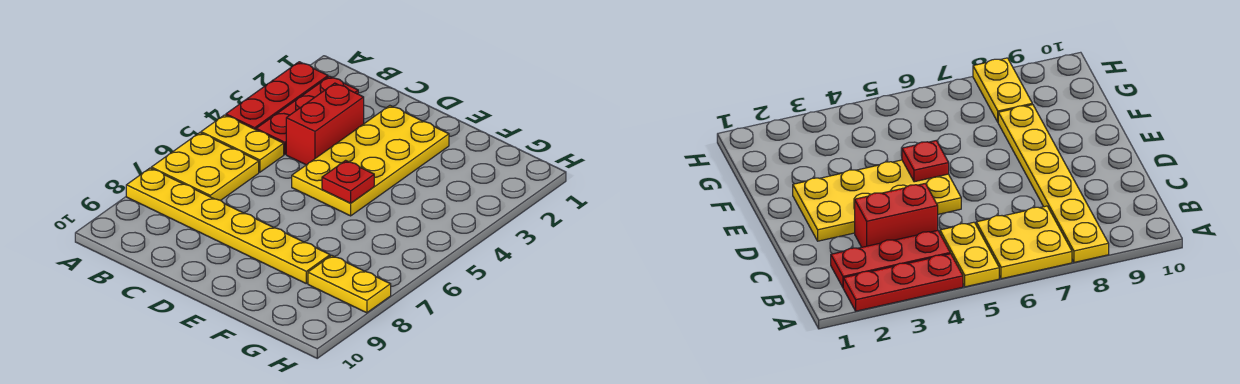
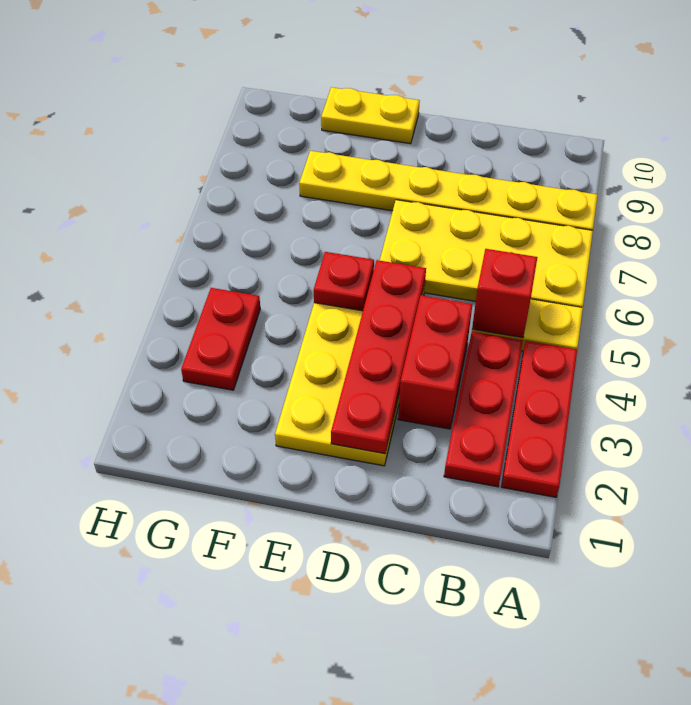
yellow plate A6:B7 level 1 -> yellow plate A6:D7 level 1
none -> red brick B5 level 2
none -> red plate D2:D5 level 2
none -> red plate G3:G4 level 1
yellow plate G8:H8 level 1 -> yellow plate E10:F10 level 1

